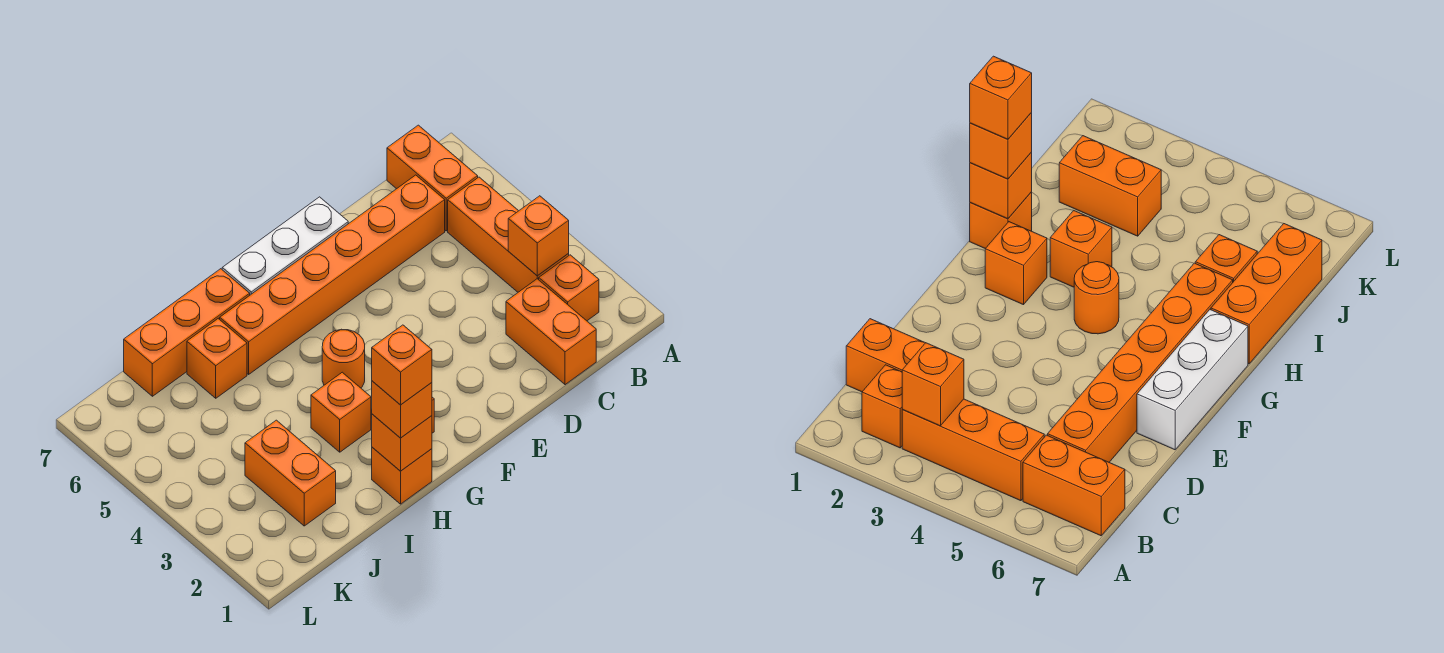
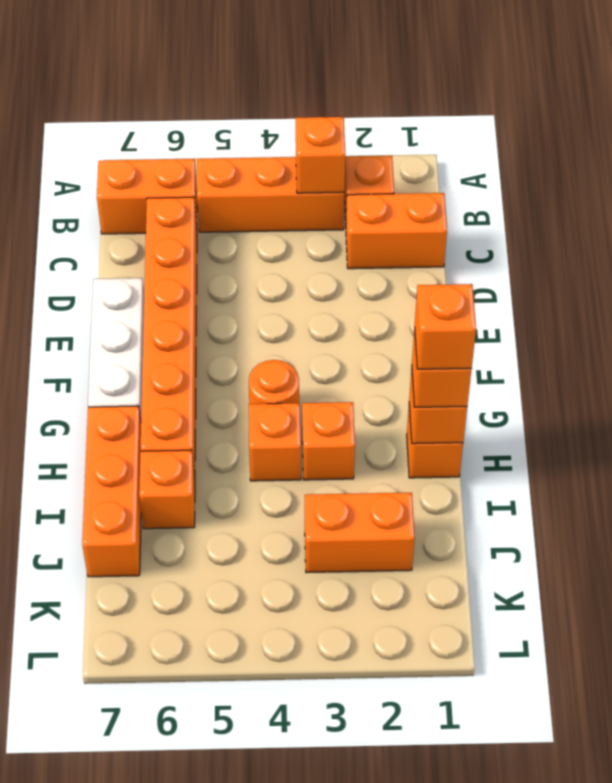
orange brick G2 level 1 -> orange brick H4 level 1

